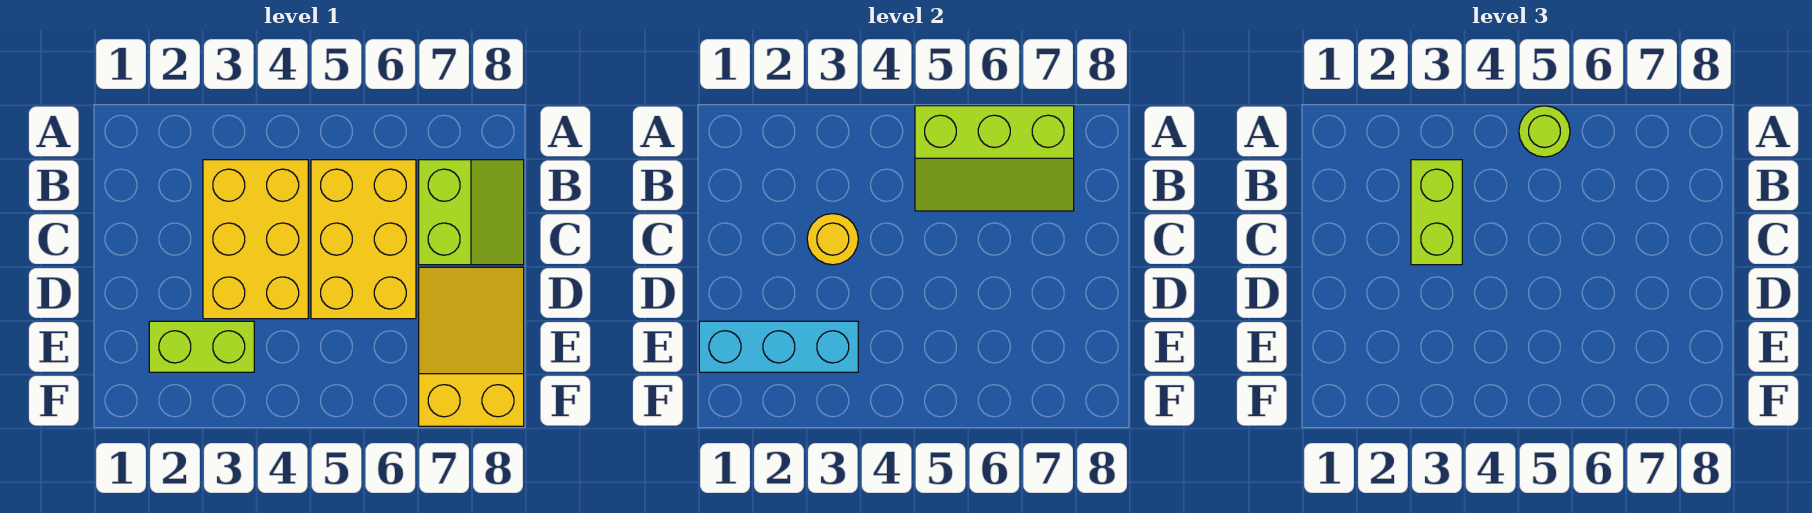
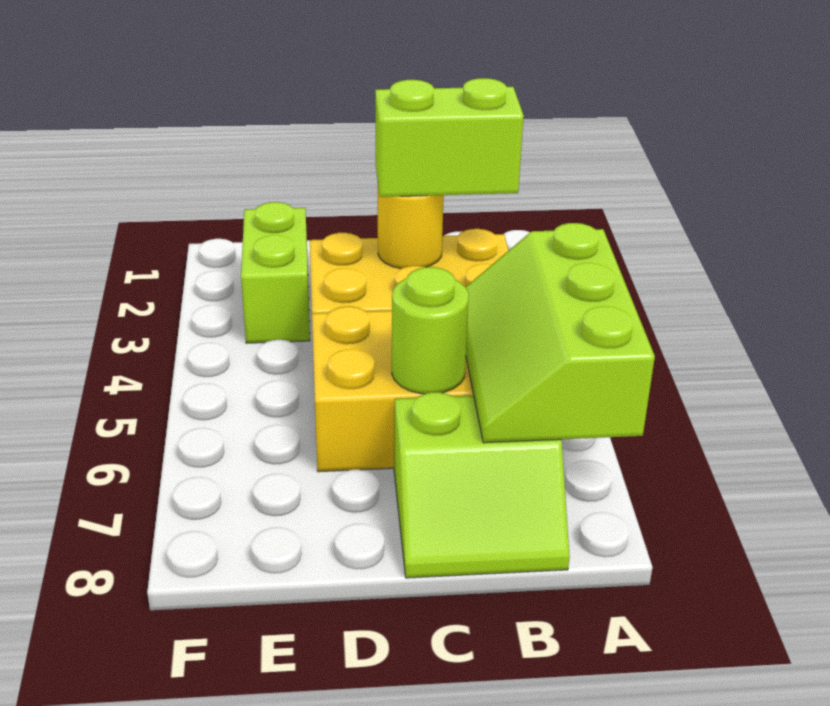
lime round brick A5 level 3 -> lime round brick C6 level 2
yellow slope D7:F8 level 1 top F -> none
cyan brick E1:E3 level 2 -> none

